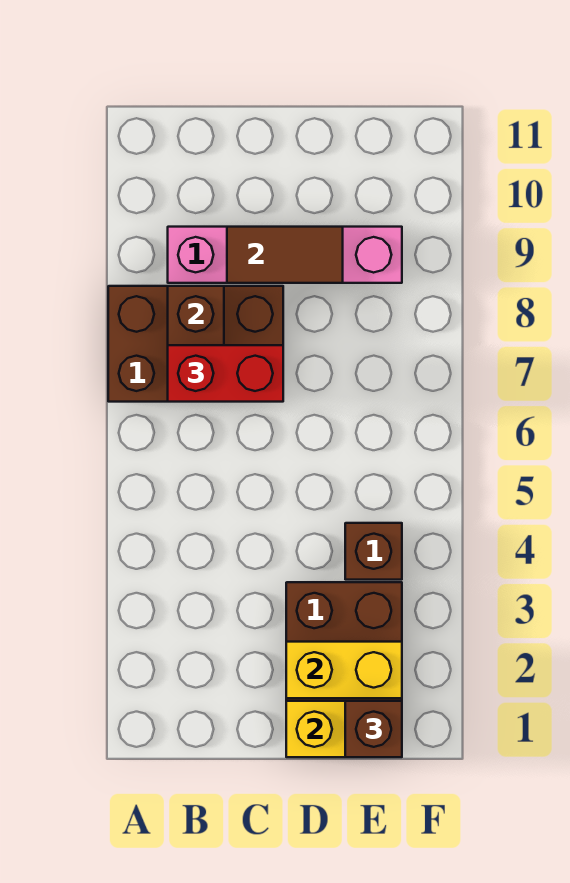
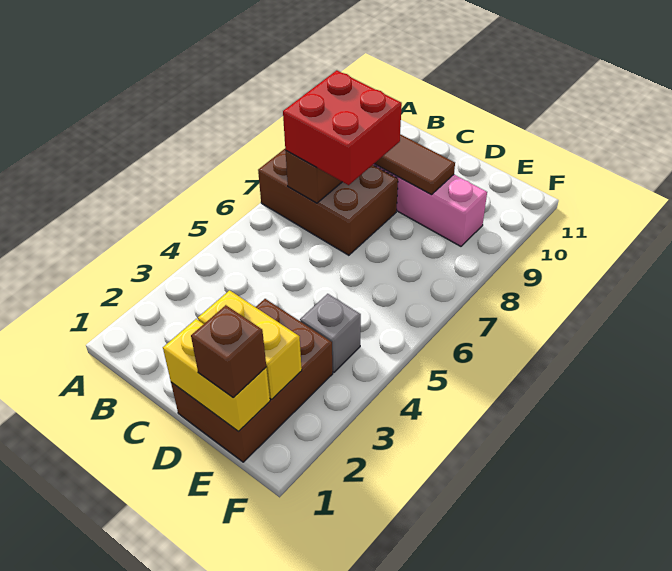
red brick B7:C7 level 3 -> red brick B7:C8 level 3
brown brick E4 level 1 -> grey brick E4 level 1

